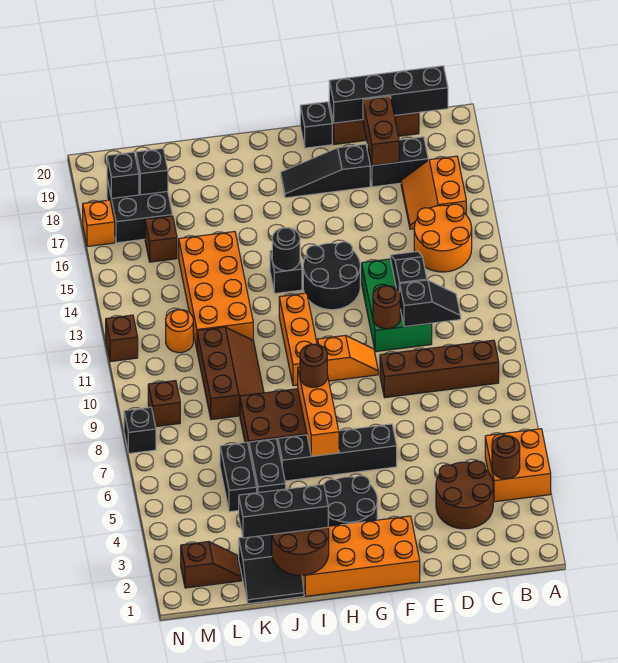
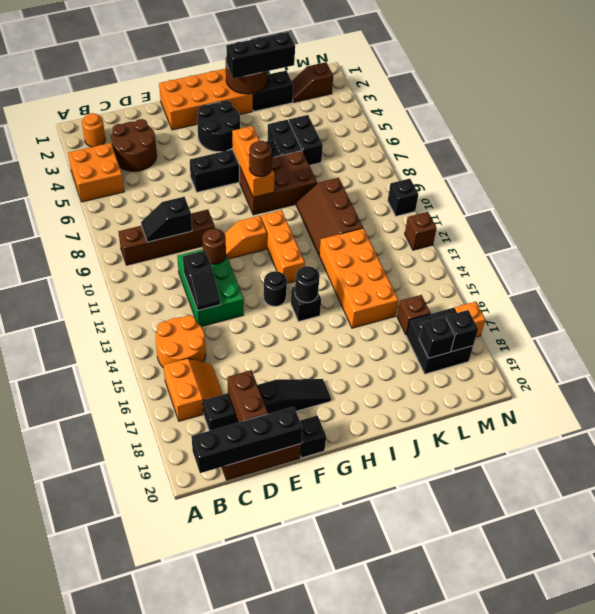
brown round brick B4 level 2 -> none
black slope C11:D11 level 2 top D -> black slope C9:D9 level 2 top D
black round brick F13:G14 level 1 -> black round brick G13 level 1
orange round brick L12 level 1 -> orange round brick B2 level 1
brown brick M9 level 1 -> none
black brick N8 level 1 -> black brick N10 level 1

